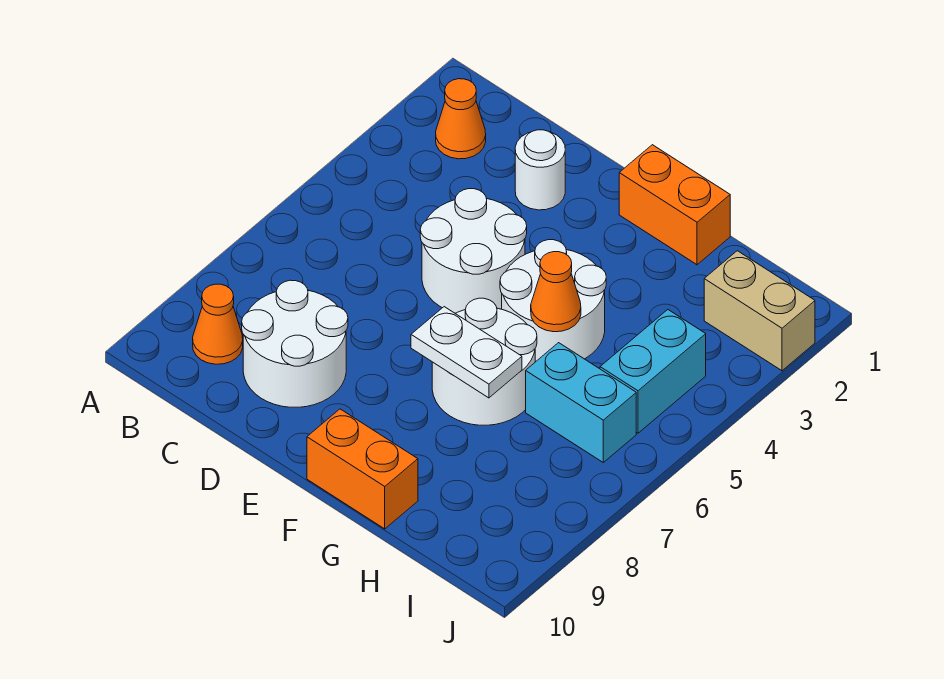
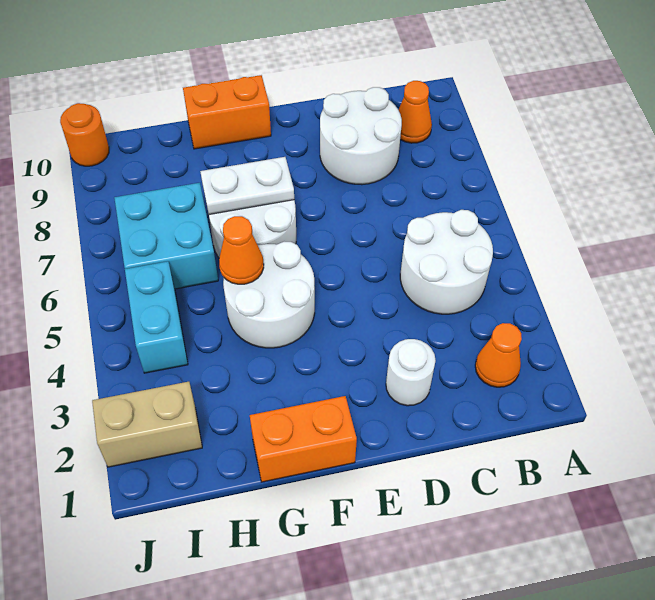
white round brick D4:E5 level 1 -> white round brick B4:C5 level 1
cyan brick H6:I6 level 1 -> cyan brick H6:I7 level 1
none -> orange round brick J10 level 1

